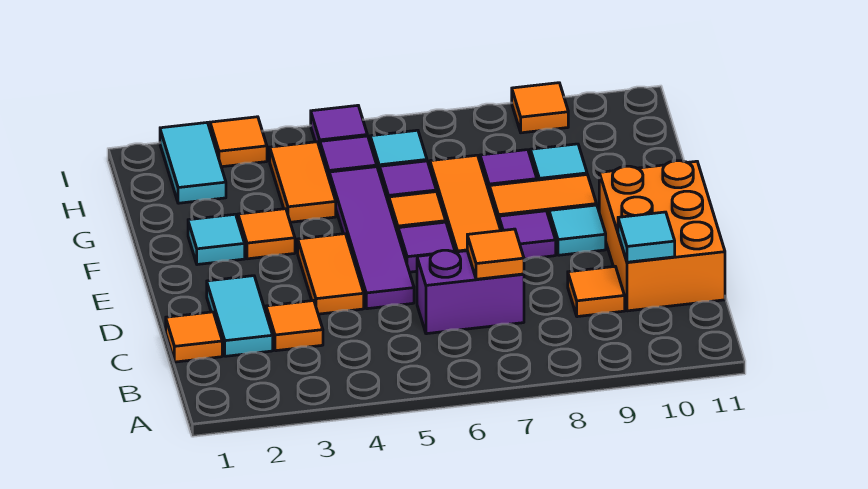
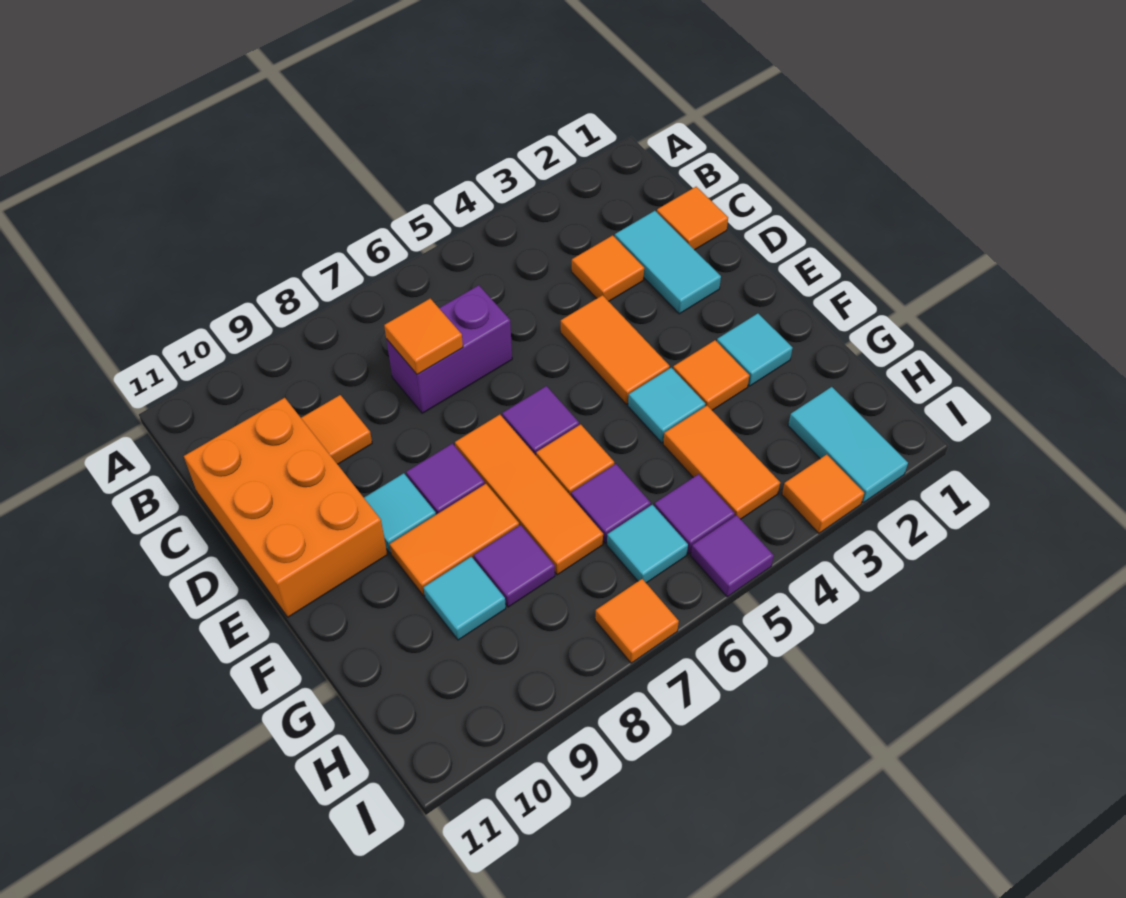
cyan tile C10 level 2 -> cyan tile F4 level 1
purple tile D5:G5 level 1 -> none
orange tile I9 level 1 -> orange tile I7 level 1

